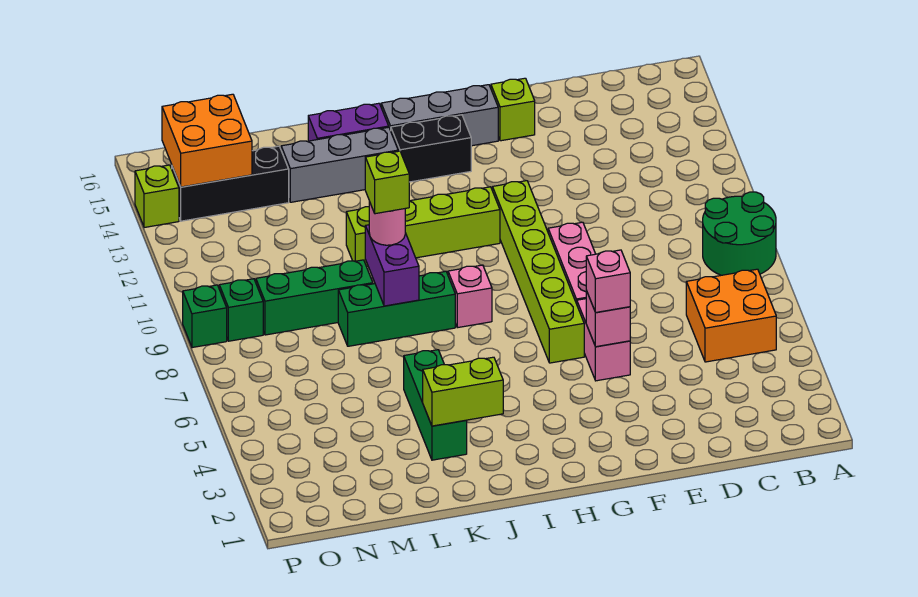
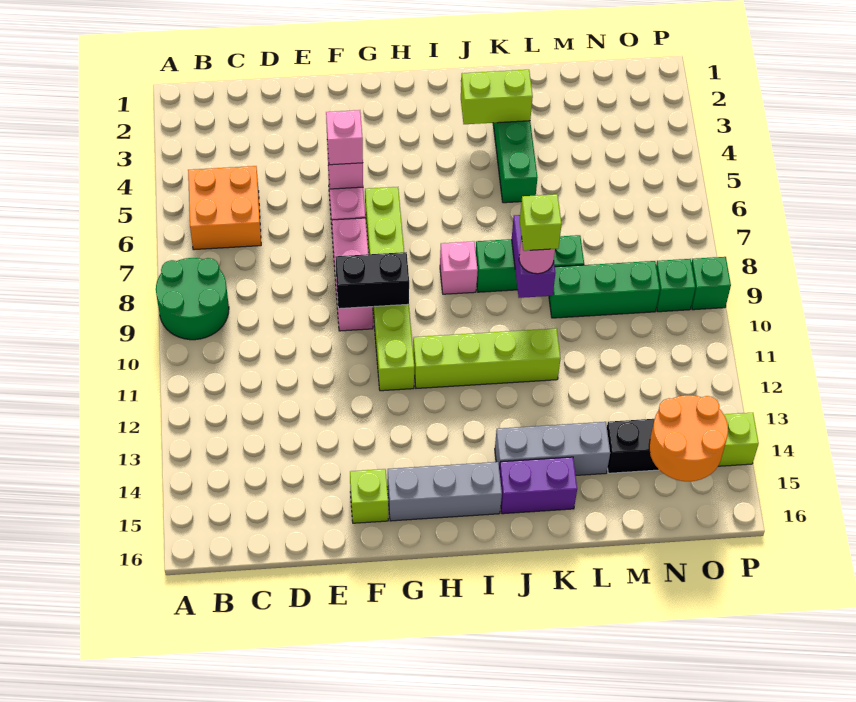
black brick H14:I14 level 1 -> black brick F9:G9 level 2
orange brick N14:O15 level 2 -> orange round brick N14:O15 level 2

